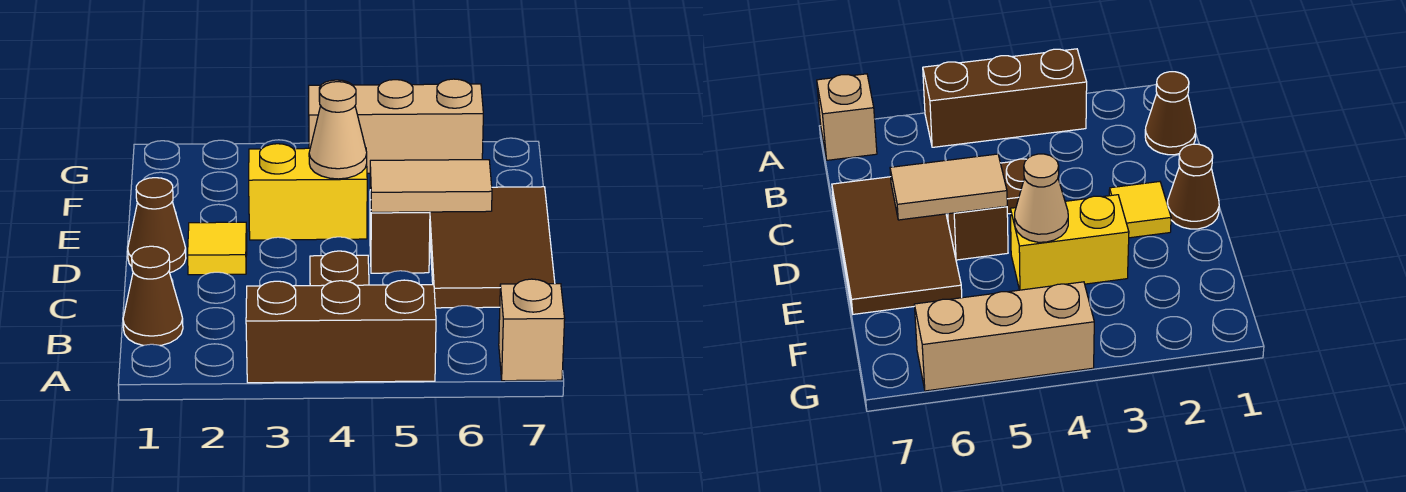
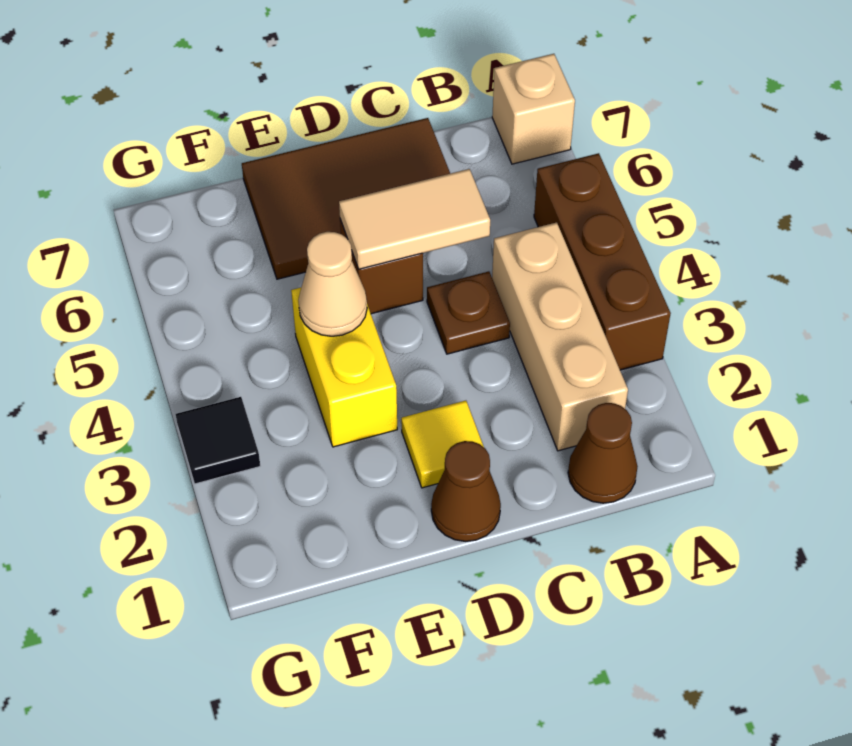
tan tile D5:D6 level 2 -> tan tile C5:D5 level 2
none -> black tile G3 level 1
tan brick G4:G6 level 1 -> tan brick B2:B4 level 1

